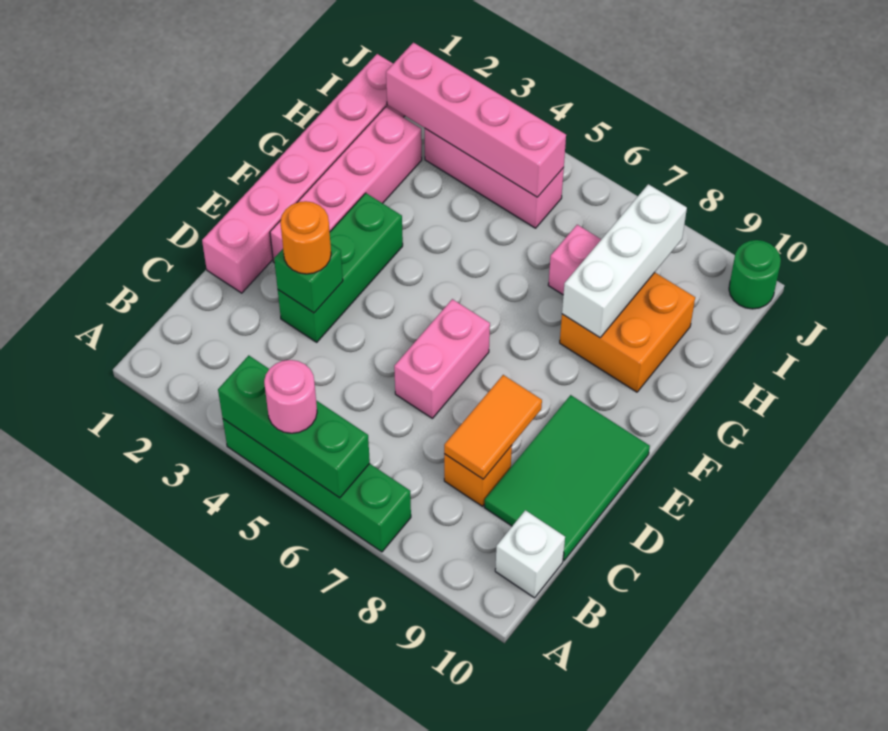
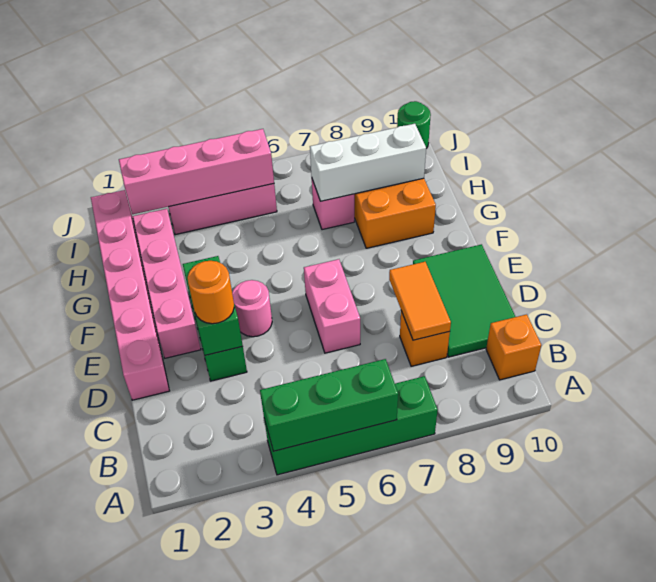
pink round brick A5 level 3 -> pink round brick E4 level 1
white brick B10 level 1 -> orange brick B10 level 1
white brick G8:I8 level 2 -> white brick H7:H9 level 2

